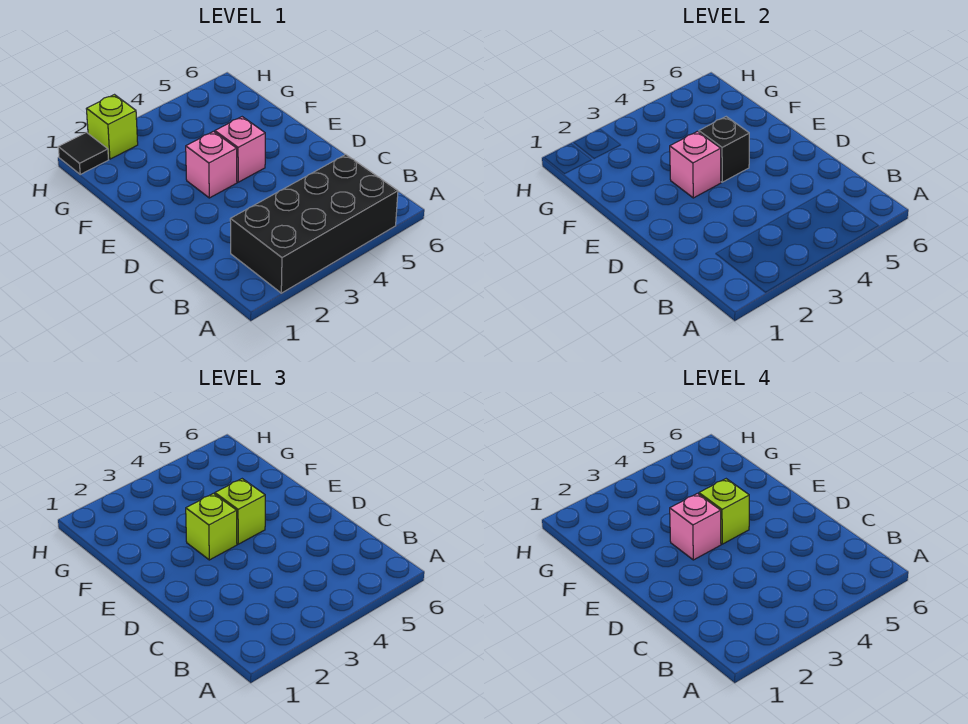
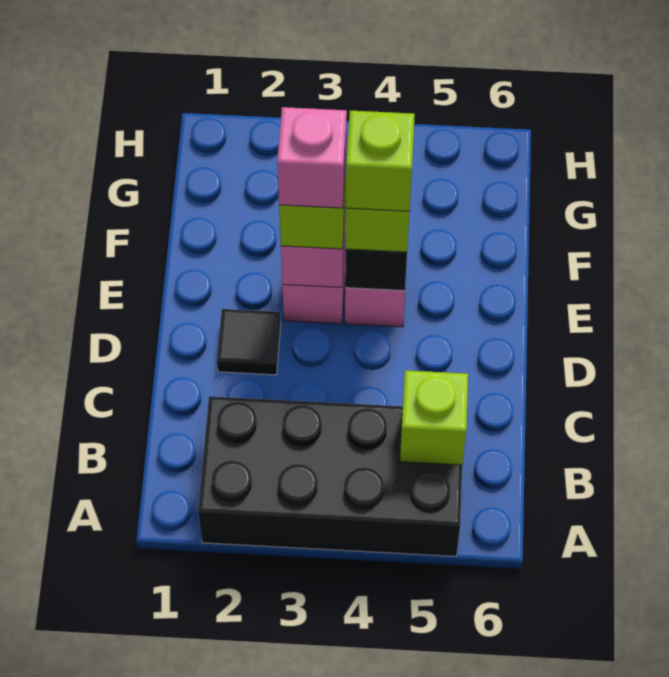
black tile H1 level 1 -> black tile D2 level 1
lime brick H2 level 1 -> lime brick B5 level 2

